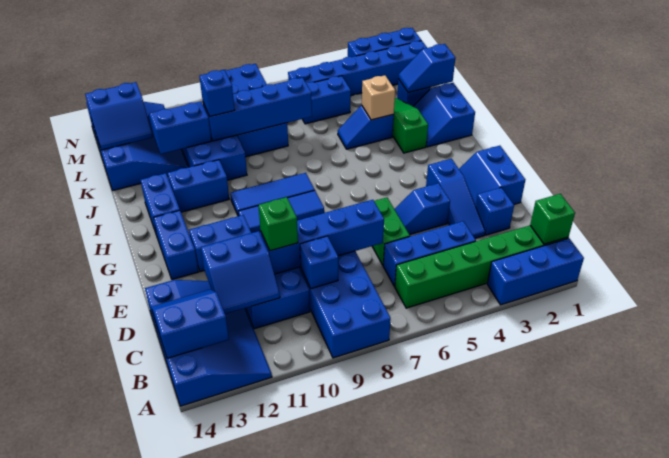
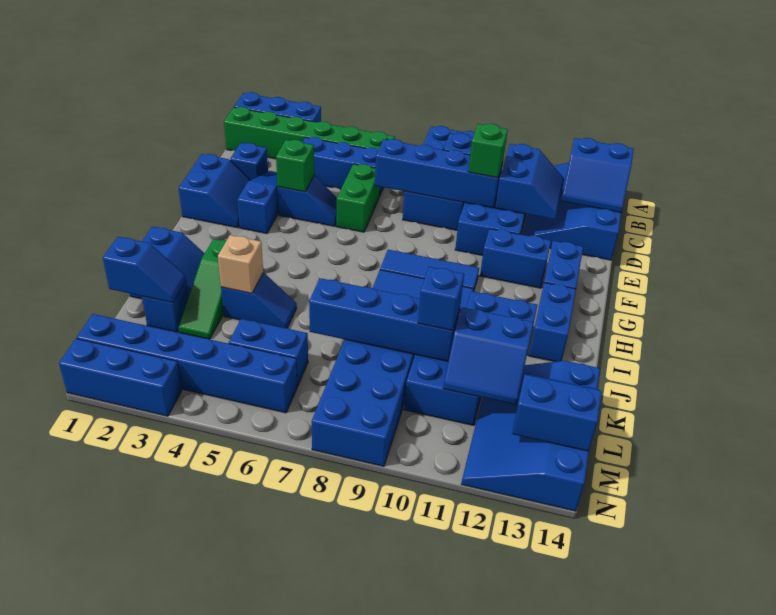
green brick B1 level 2 -> green brick E4 level 2
blue slope C11:D12 level 2 top D -> blue slope C11:D12 level 2 top 11

